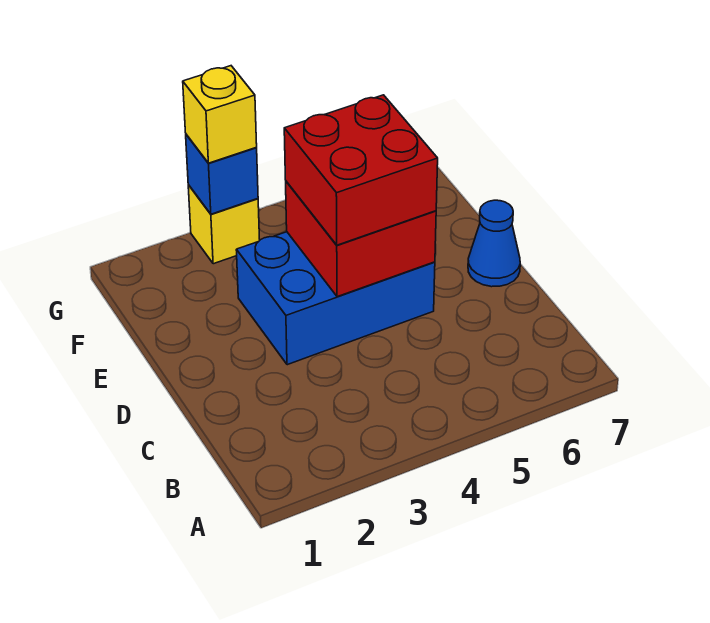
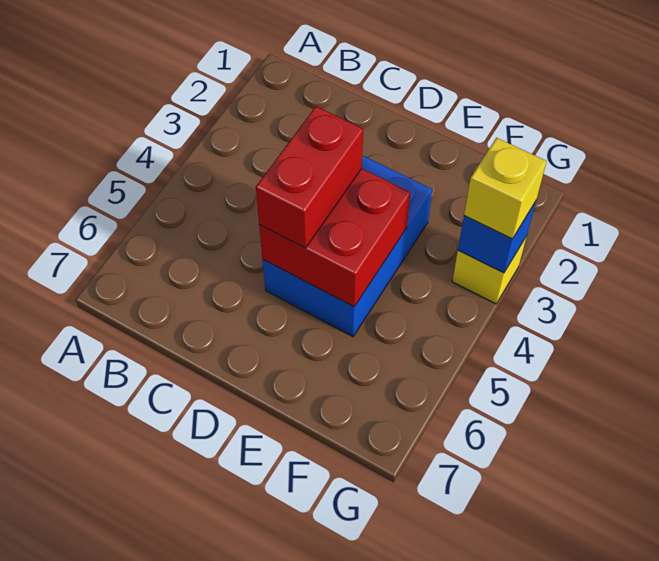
red brick D4:E5 level 3 -> red brick D4:D5 level 3
blue cone D7 level 1 -> none

